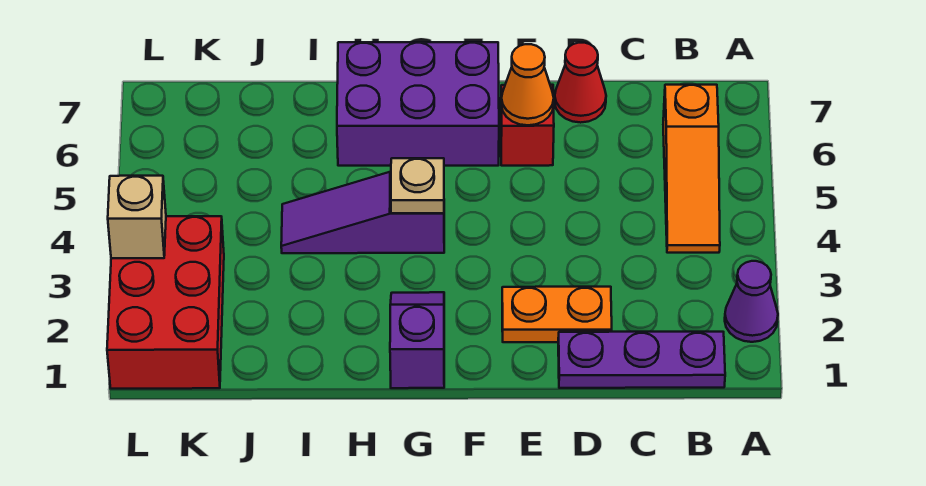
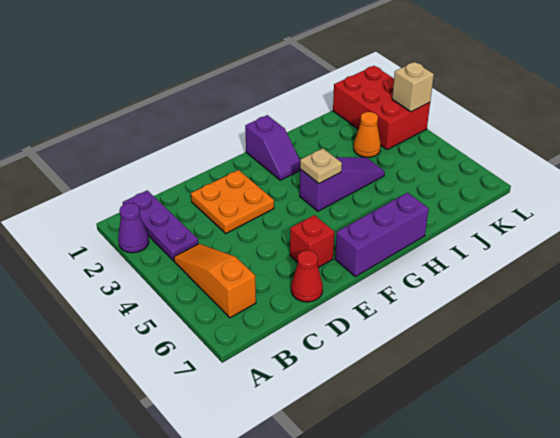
purple plate B1:D1 level 1 -> purple plate B1:B3 level 1
orange plate D2:E2 level 1 -> orange plate D2:E3 level 1
orange cone E6 level 2 -> orange cone J3 level 1
purple brick F6:H7 level 1 -> purple brick F7:H7 level 1

